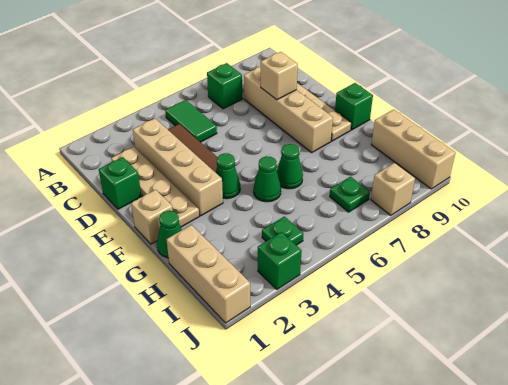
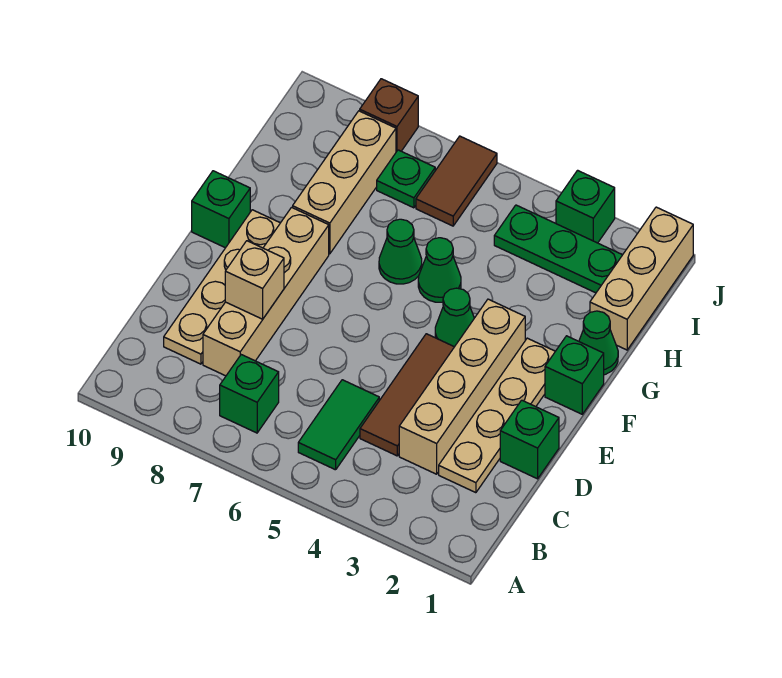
tan brick F1 level 1 -> green brick F1 level 1
tan brick H10:J10 level 1 -> tan brick G8:I8 level 1
green plate I4 level 1 -> green plate I2:I4 level 1
none -> brown tile I6:J6 level 1
tan brick J8 level 1 -> brown brick J8 level 1

